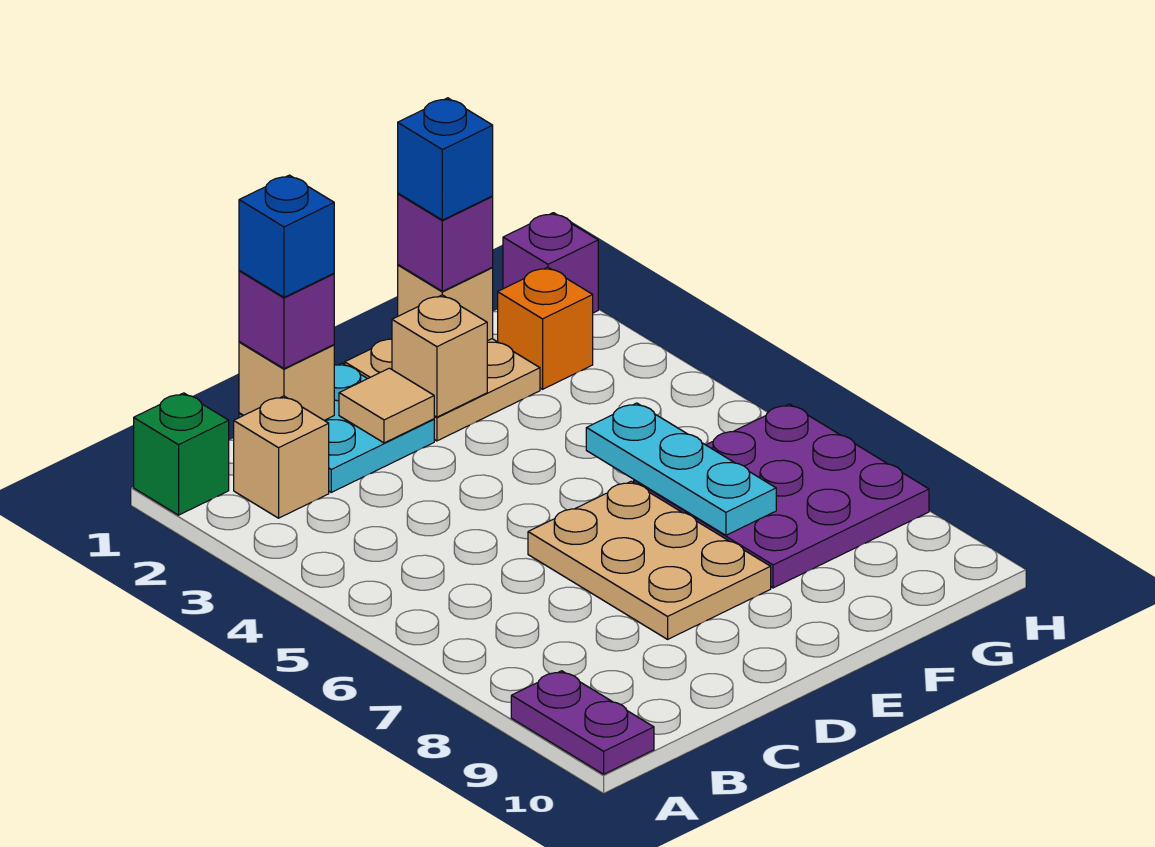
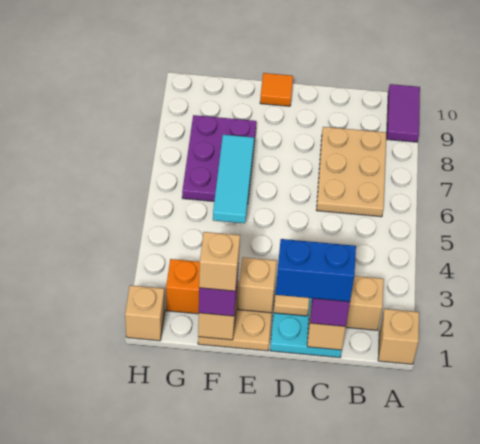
green brick A1 level 1 -> tan brick A1 level 1
purple plate A9:A10 level 1 -> purple tile A9:A10 level 1
blue brick C1 level 4 -> blue brick C1:D1 level 4
tan plate D6:E8 level 1 -> tan plate B6:C8 level 1
none -> orange tile E10 level 1
blue brick F1 level 4 -> tan brick F1 level 4
cyan plate F5:F7 level 2 -> cyan tile F5:F7 level 2
purple plate F6:H8 level 1 -> purple plate F6:G8 level 1
purple brick H1 level 1 -> tan brick H1 level 1

